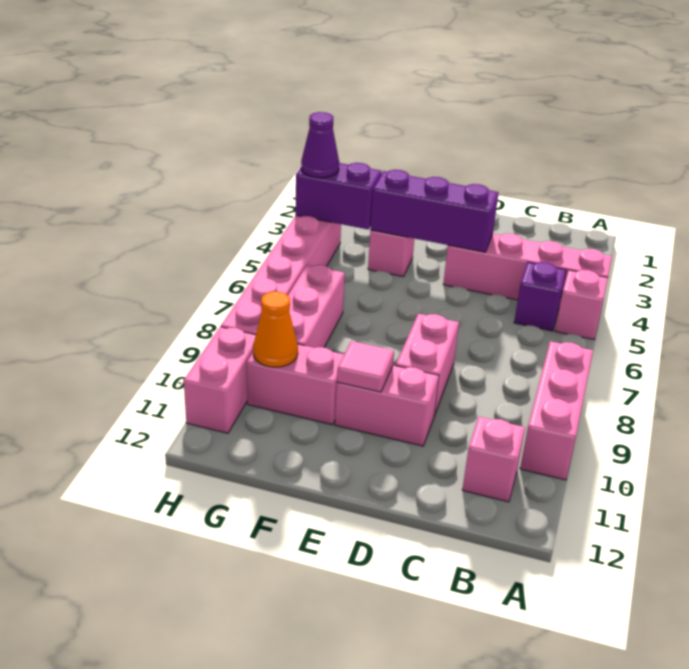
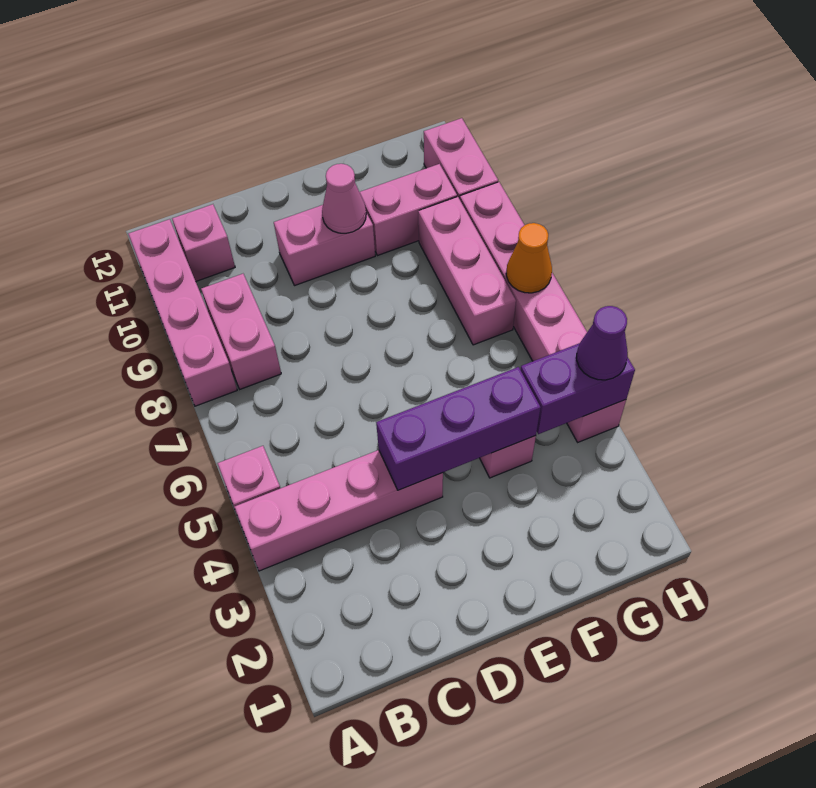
pink brick A8:A10 level 1 -> pink brick A8:A11 level 1
purple brick B5 level 1 -> none
pink brick D8:D9 level 1 -> pink brick B8:B9 level 1
pink tile E10 level 2 -> pink cone E10 level 2
orange cone G10 level 2 -> orange cone H7 level 2

